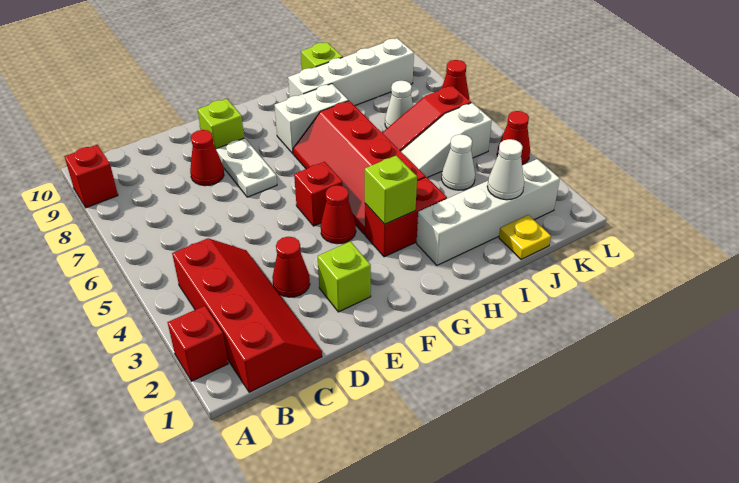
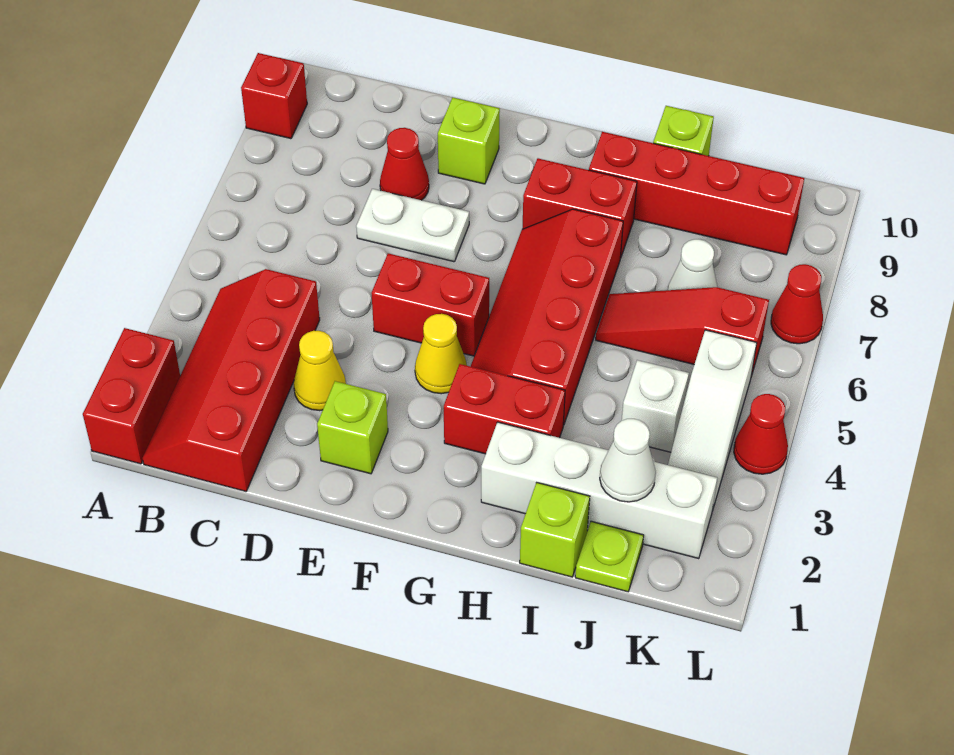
red brick A2 level 1 -> red brick A1:A2 level 1
red slope B1:C4 level 1 top B -> red slope B1:C4 level 1 top C
red cone D3 level 1 -> yellow cone D3 level 1
white plate E7:E8 level 1 -> white plate D7:E7 level 1
red cone F4 level 1 -> yellow cone F4 level 1
red brick F5 level 1 -> red brick E5:F5 level 1
lime brick G3 level 2 -> lime brick I1 level 1
white brick G8:H8 level 1 -> red brick G8:H8 level 1
white brick H9:K9 level 1 -> red brick H9:K9 level 1
white slope I5:K5 level 1 top K -> white slope K3:K5 level 1 top 5
yellow plate J1 level 1 -> lime plate J1 level 1
white cone J4 level 1 -> white brick J4 level 1

